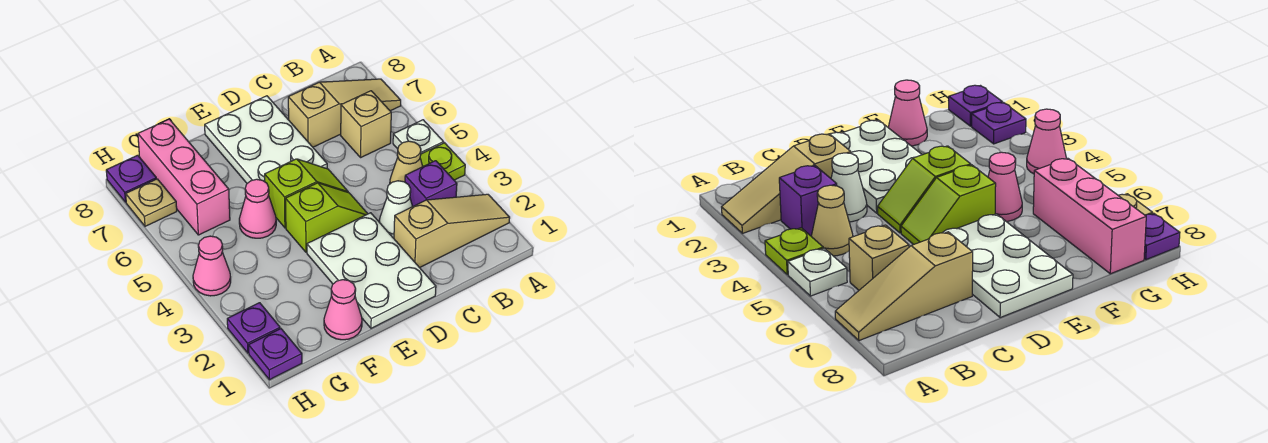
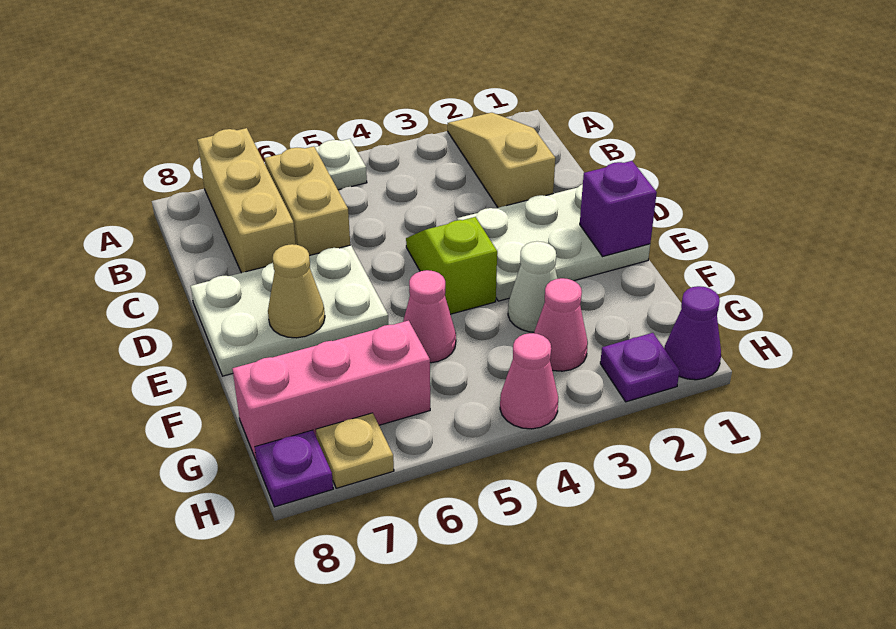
lime plate A4 level 1 -> none
tan slope A7:C7 level 1 top C -> tan brick A7:C7 level 1
purple brick B3 level 1 -> purple brick E1 level 2
tan cone B4 level 1 -> tan cone E7 level 2
tan brick B6 level 1 -> tan brick B6:C6 level 1
white cone C3 level 1 -> white cone F3 level 1
lime slope D5:E5 level 1 top E -> none
pink cone F1 level 1 -> pink cone G3 level 1
purple plate H1 level 1 -> purple cone H1 level 1

